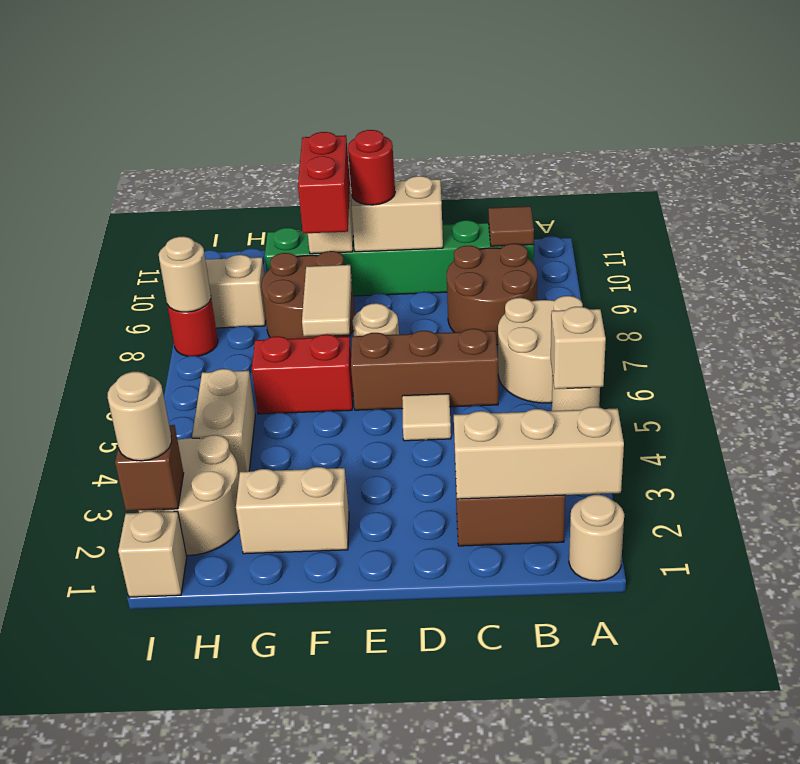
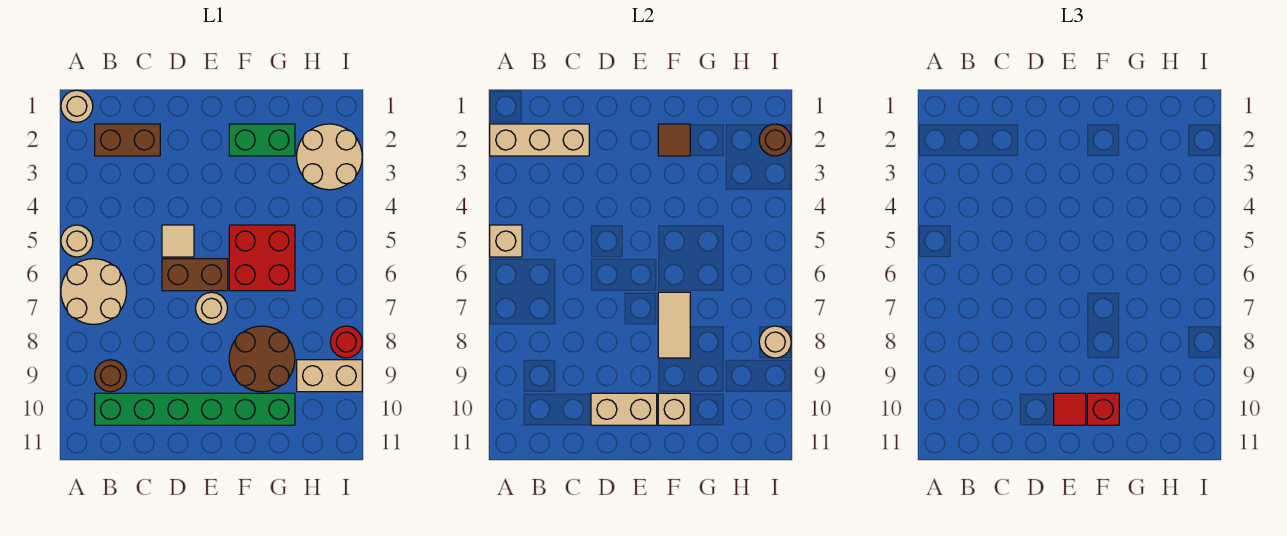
brown round brick B8:C9 level 1 -> brown round brick B9 level 1
brown tile B10 level 2 -> brown tile F2 level 2
brown brick C6:E6 level 1 -> brown brick D6:E6 level 1
red round brick E10 level 3 -> red tile E10 level 3
tan brick F2:G2 level 1 -> green brick F2:G2 level 1
red brick F6:G6 level 1 -> red brick F5:G6 level 1
red brick F9:F10 level 3 -> red brick F10 level 3
tan brick H4:H5 level 1 -> none
tan brick I1 level 1 -> none
brown brick I2 level 2 -> brown round brick I2 level 2
tan round brick I2 level 3 -> none

